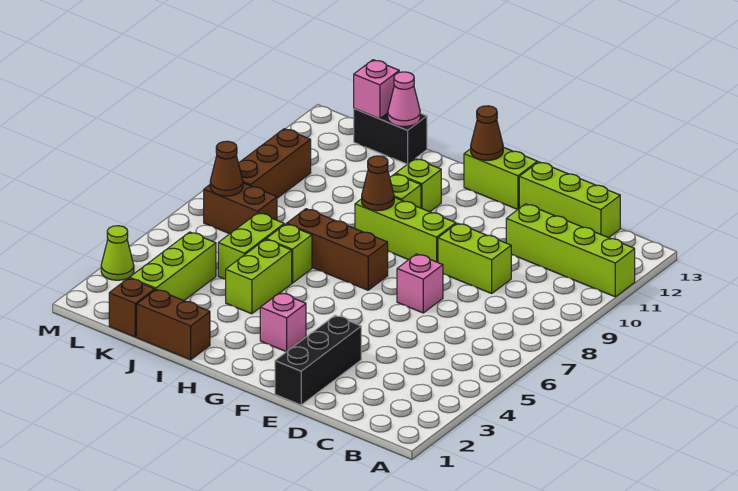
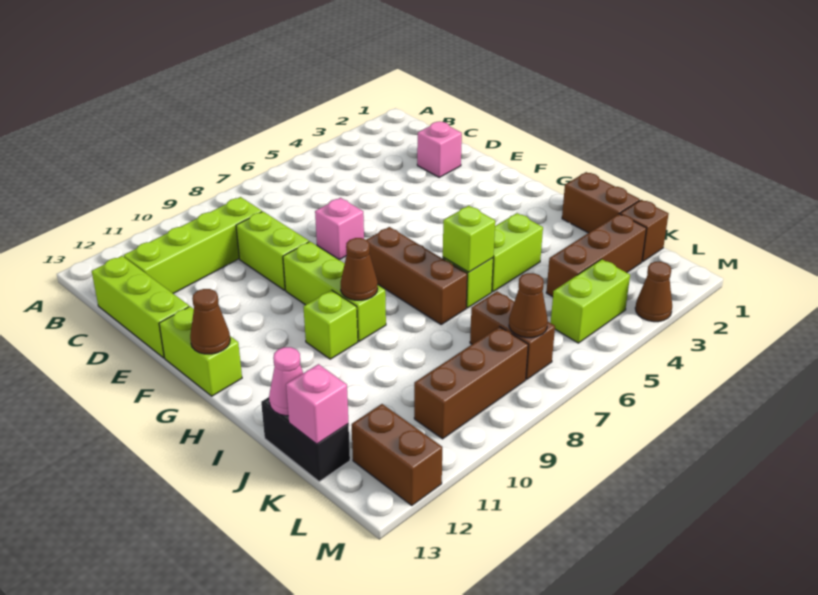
lime brick A11:D11 level 1 -> lime brick C9:C12 level 1
black brick E1:E3 level 1 -> none
pink brick G3 level 1 -> pink brick D2 level 1
lime brick H11 level 1 -> lime brick I6 level 2
lime brick J5:J6 level 1 -> lime brick L4:L5 level 1
lime brick K2:K4 level 1 -> brown brick K2:K4 level 1
none -> brown brick L12:M12 level 1
lime cone M3 level 1 -> brown cone M3 level 1

